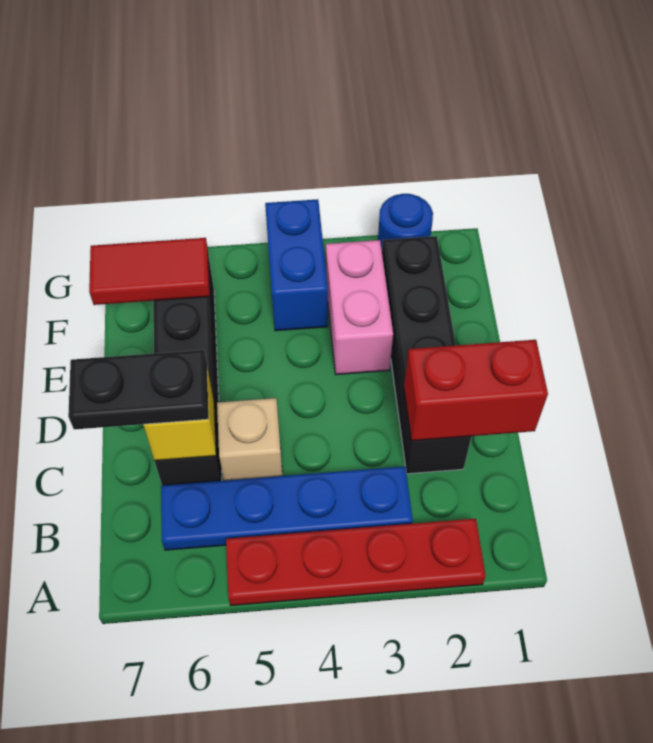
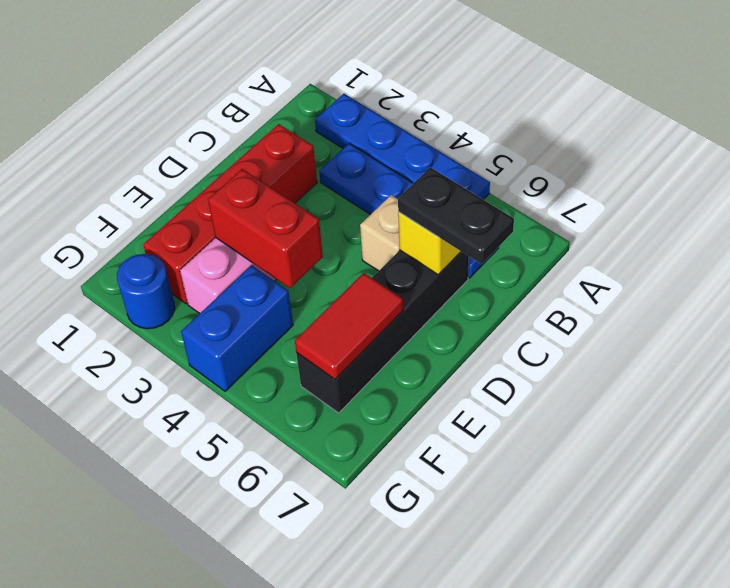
red plate A2:A5 level 1 -> blue plate A2:A5 level 1
red brick C1:C2 level 2 -> red brick E3:E4 level 2
black brick C2:F2 level 1 -> red brick C2:F2 level 1
red tile F6:F7 level 2 -> red tile E6:F6 level 2

